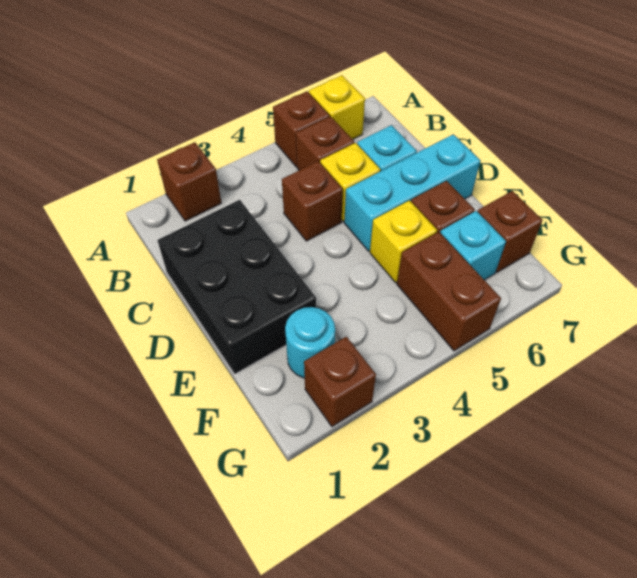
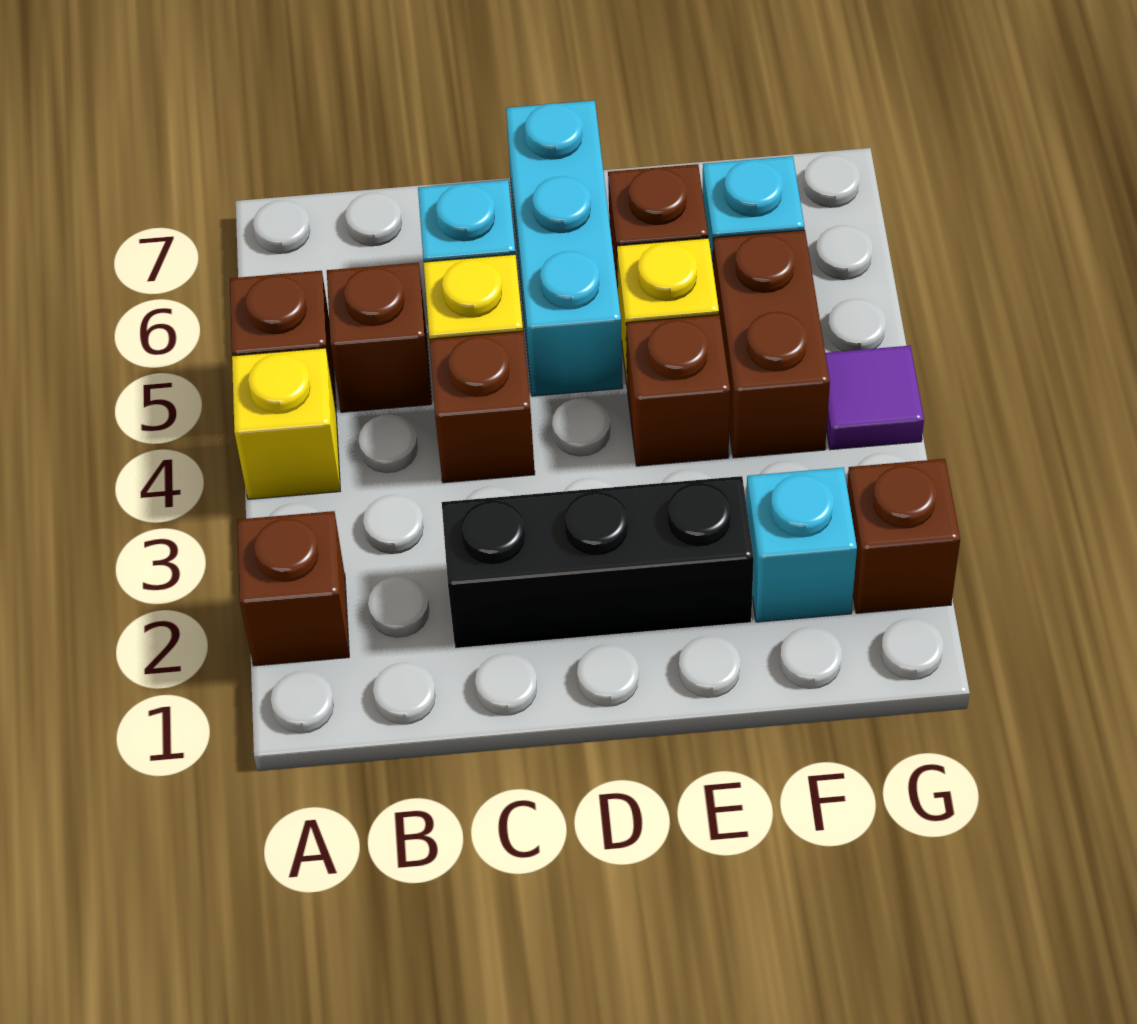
yellow brick A6 level 1 -> yellow brick A4 level 1
black brick C1:E2 level 1 -> black brick C2:E2 level 1
cyan round brick F2 level 1 -> cyan brick F2 level 1
brown brick F5:G5 level 1 -> brown brick F4:F5 level 1
brown brick F7 level 1 -> brown brick E4 level 1
none -> purple tile G4 level 1

